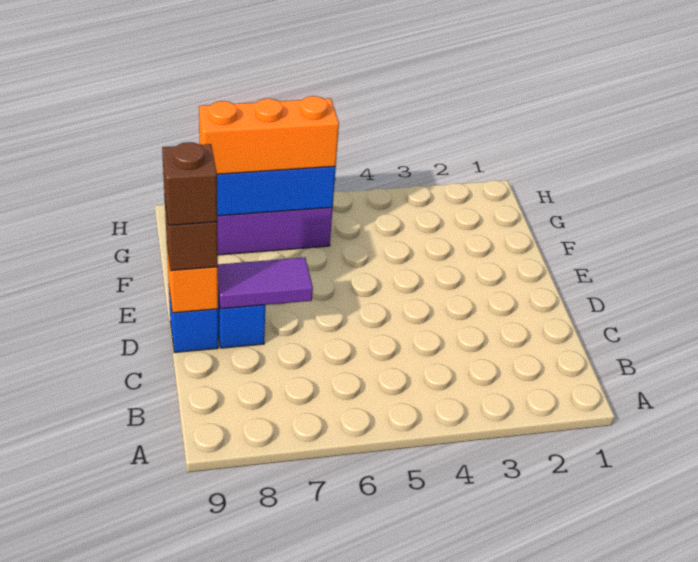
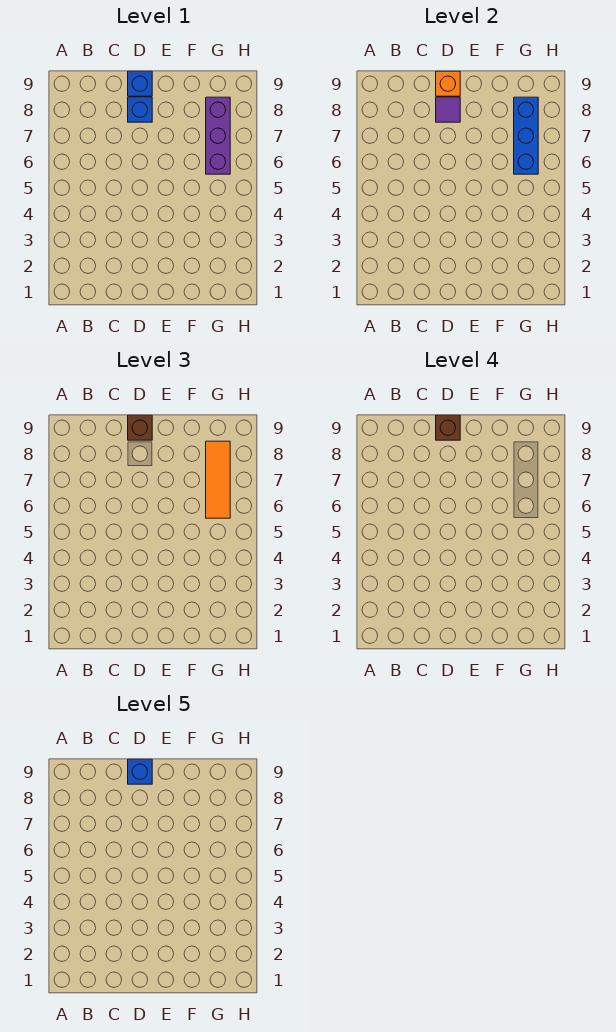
purple tile D7:D8 level 2 -> purple tile D8 level 2
none -> blue brick D9 level 5
orange brick G6:G8 level 3 -> orange tile G6:G8 level 3

